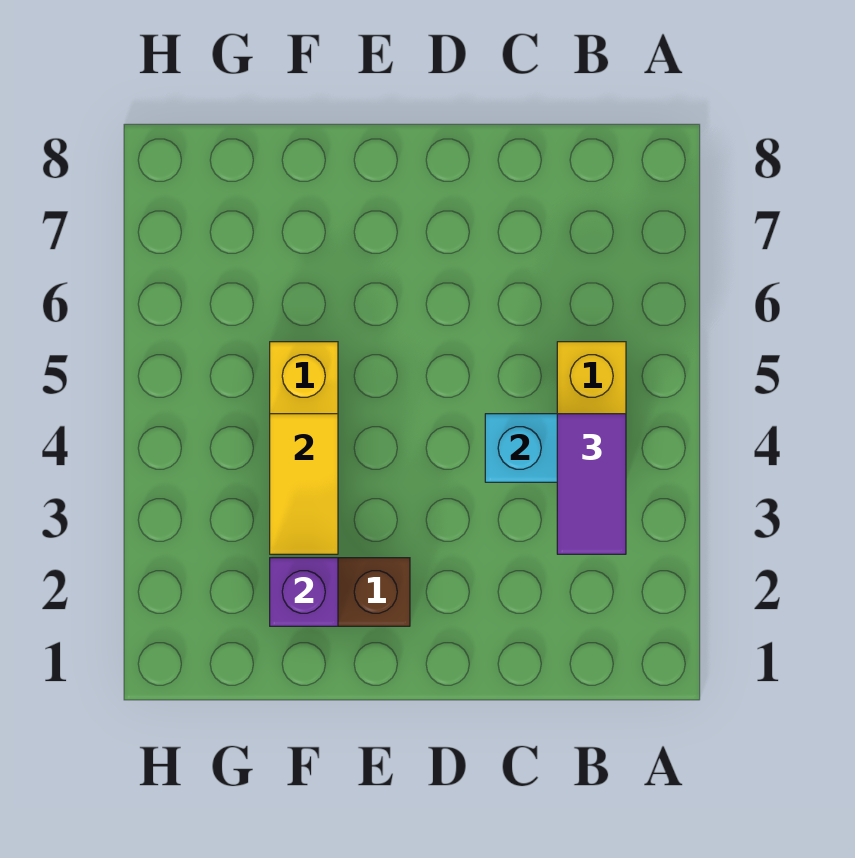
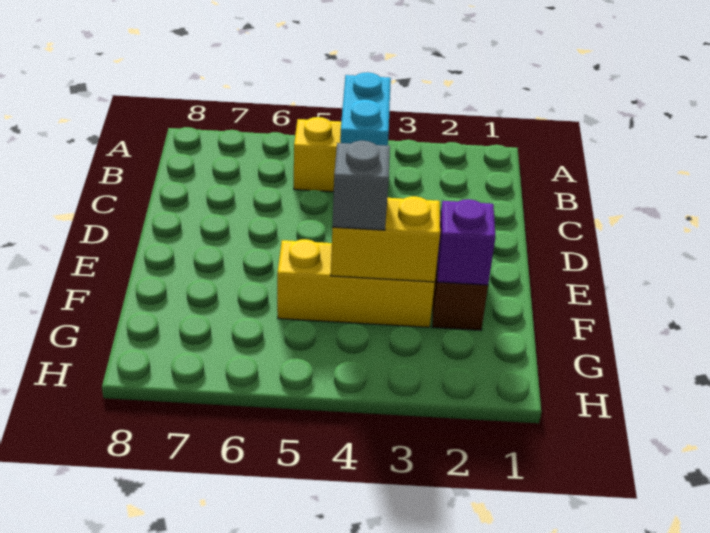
purple tile B3:B4 level 3 -> none
yellow tile F3:F4 level 2 -> yellow brick F3:F4 level 2
none -> grey brick F4 level 3

